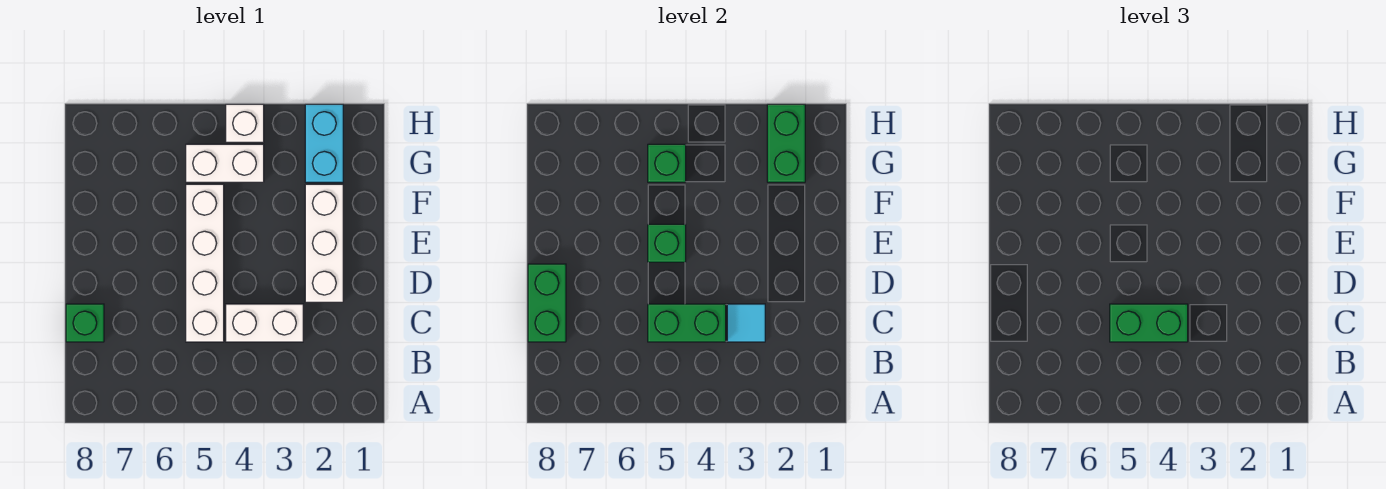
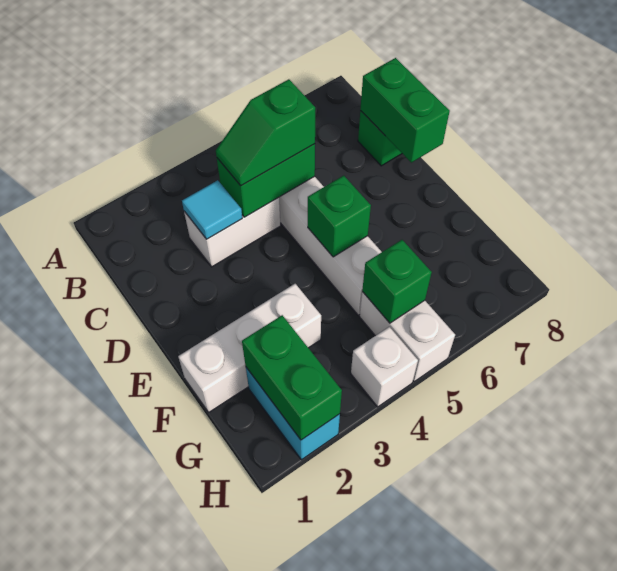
green brick C4:C5 level 3 -> green slope C4:C5 level 3 top 5
white brick D2:F2 level 1 -> white brick F1:F3 level 1
white brick G4:G5 level 1 -> white brick G5:H5 level 1

